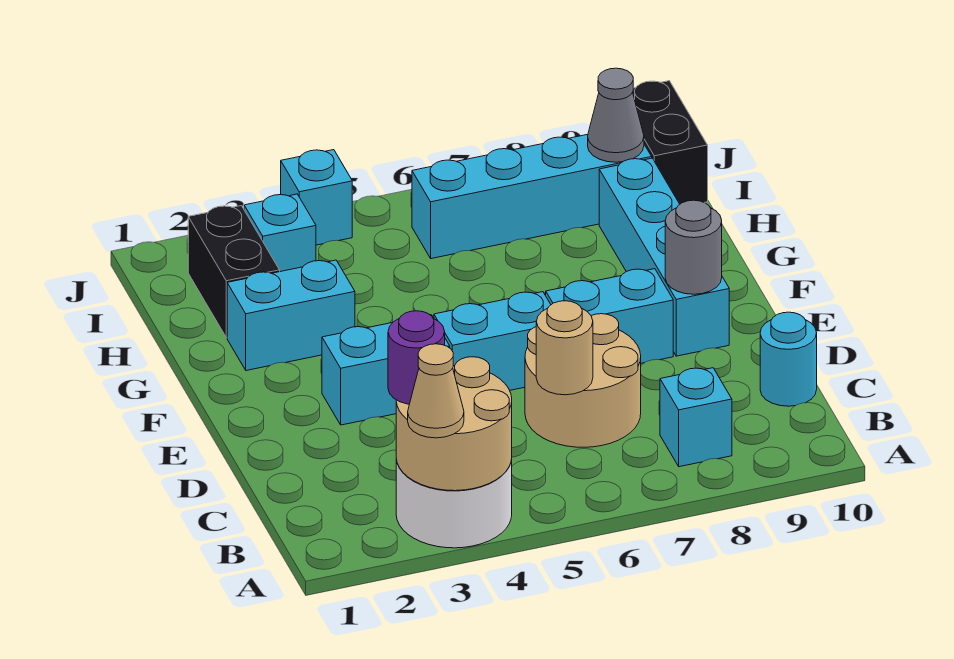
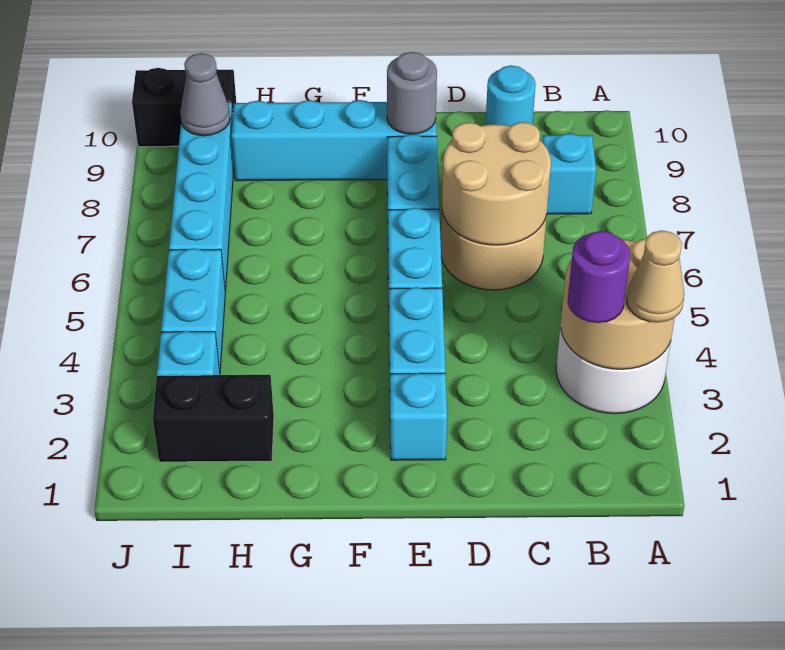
tan round brick C6 level 2 -> tan round brick C6:D7 level 2
cyan brick G2:G3 level 1 -> cyan brick I4:I5 level 1
cyan brick J4 level 1 -> cyan brick E2 level 1

